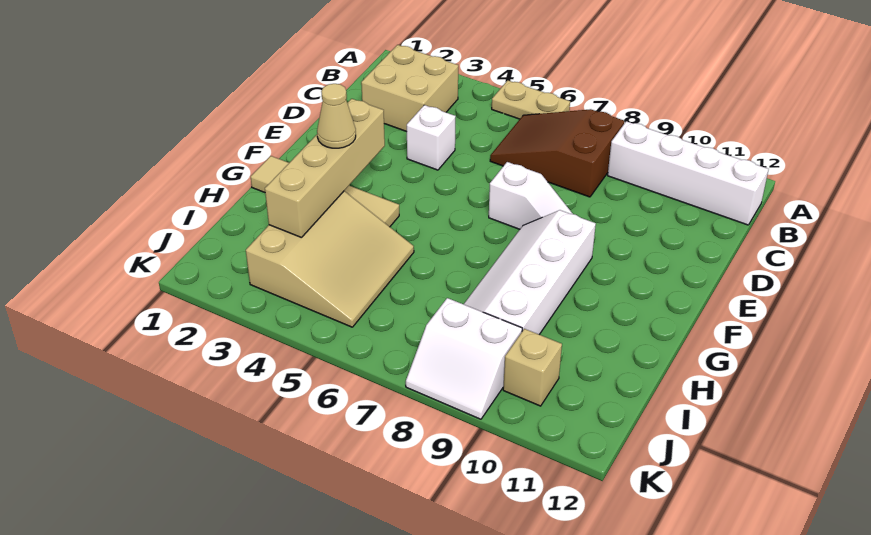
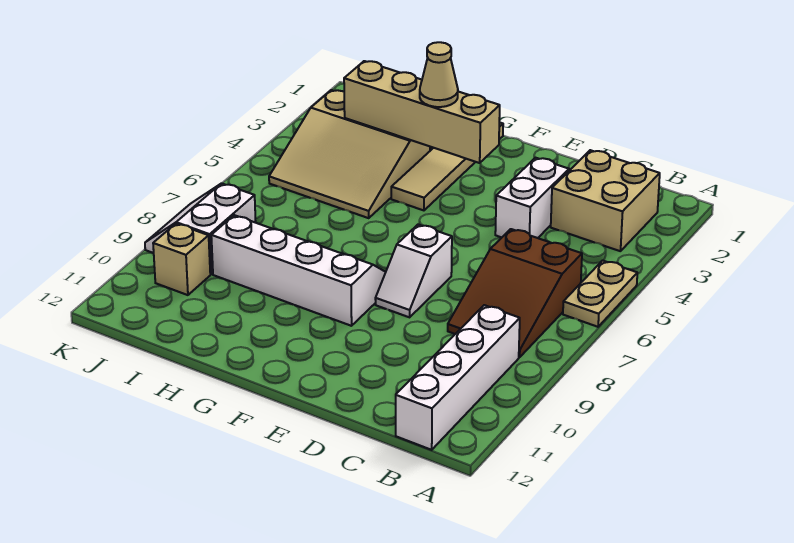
brown slope B6:C8 level 1 top 8 -> brown slope B6:C8 level 1 top 6
white brick D4 level 1 -> white brick D3:D4 level 1

